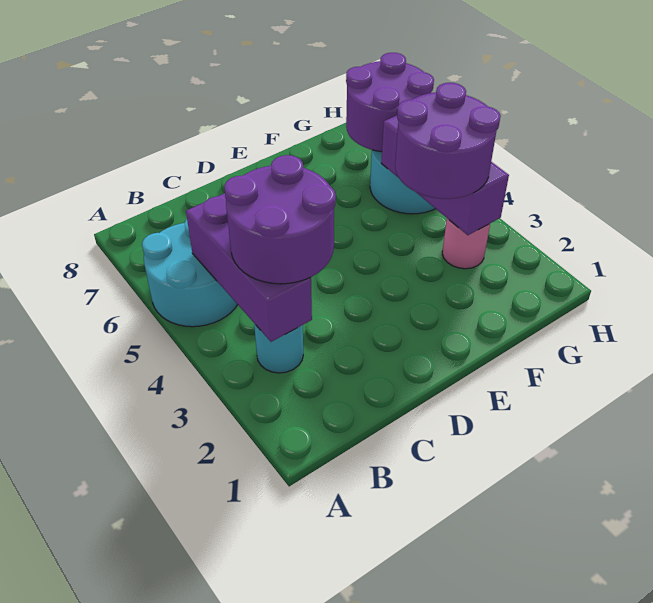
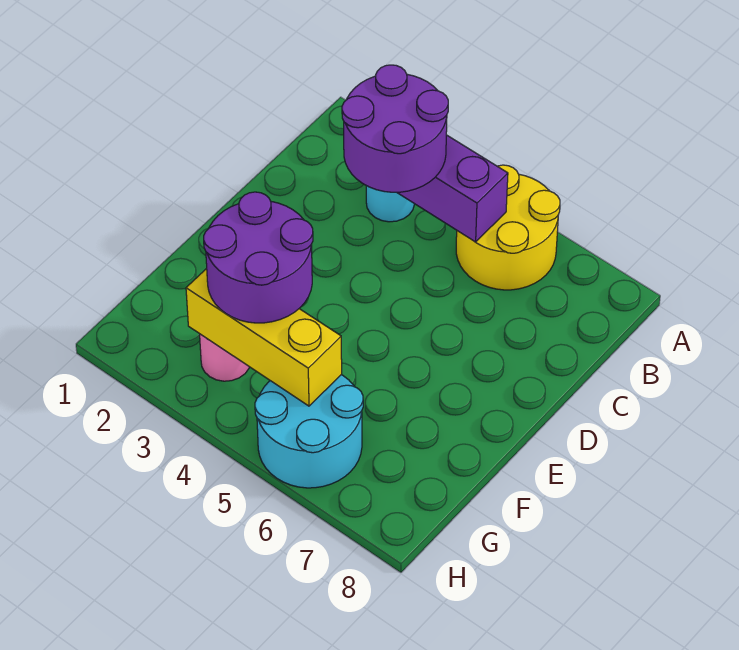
cyan round brick A5:B6 level 1 -> yellow round brick A5:B6 level 1
purple brick G3:G5 level 2 -> yellow brick G3:G5 level 2
purple round brick G6:H7 level 2 -> none

